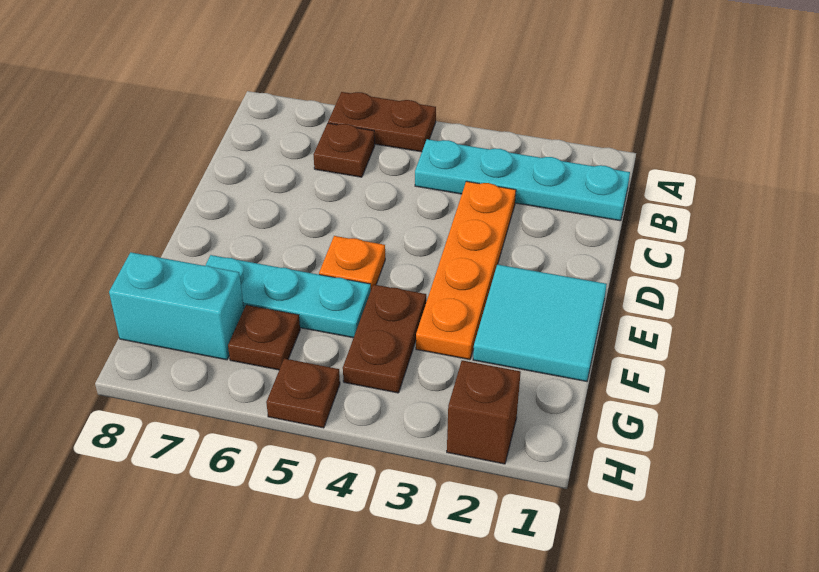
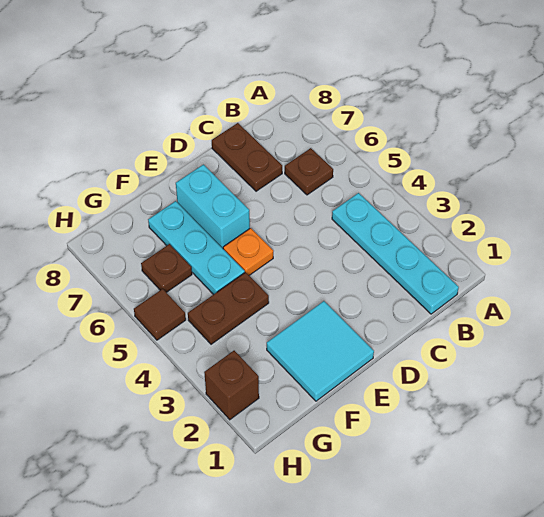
brown plate A5:A6 level 1 -> brown plate C7:C8 level 1
orange plate C3:F3 level 1 -> none
cyan brick G7:G8 level 1 -> cyan brick E6:E7 level 1
brown plate H5 level 1 -> brown tile H5 level 1

